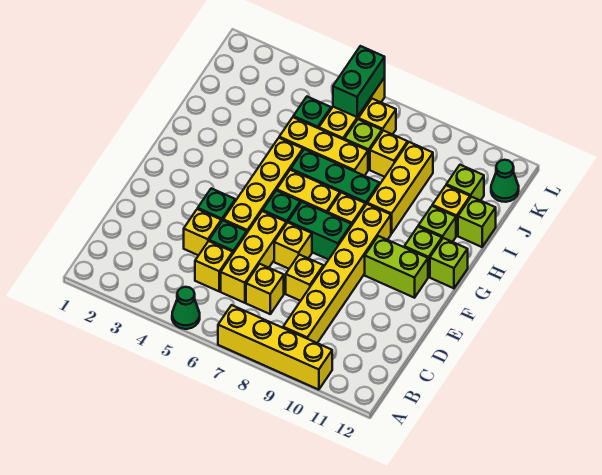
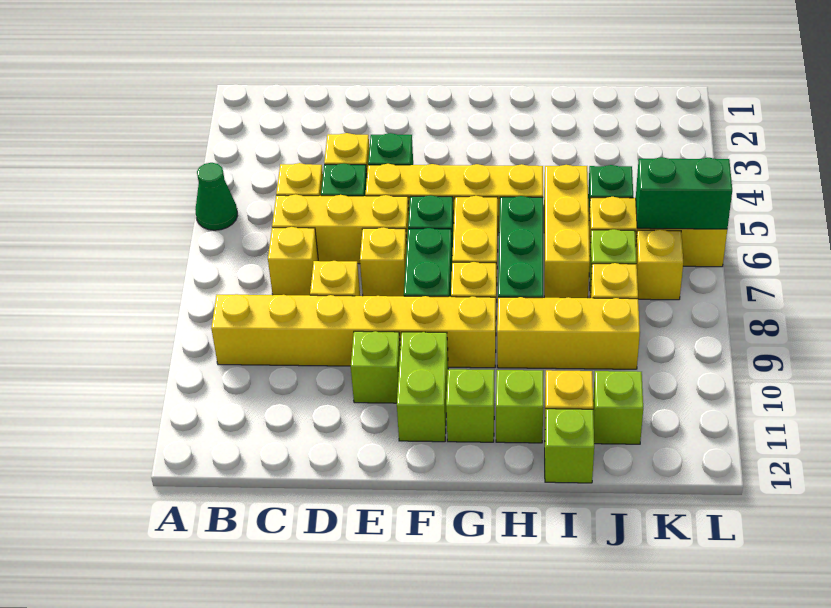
yellow brick A7:A10 level 1 -> none
lime brick G12 level 1 -> lime brick E10 level 1
green cone K12 level 1 -> none

